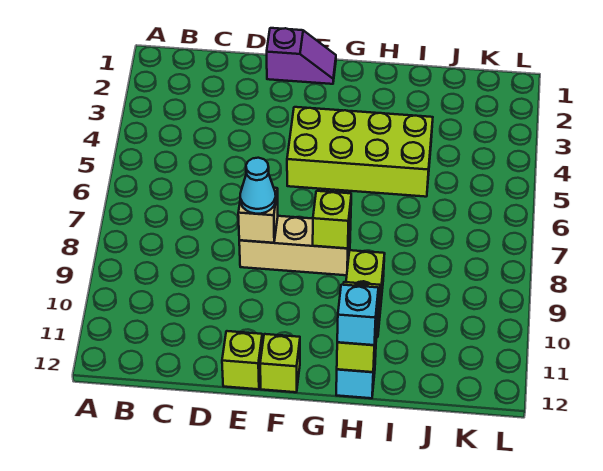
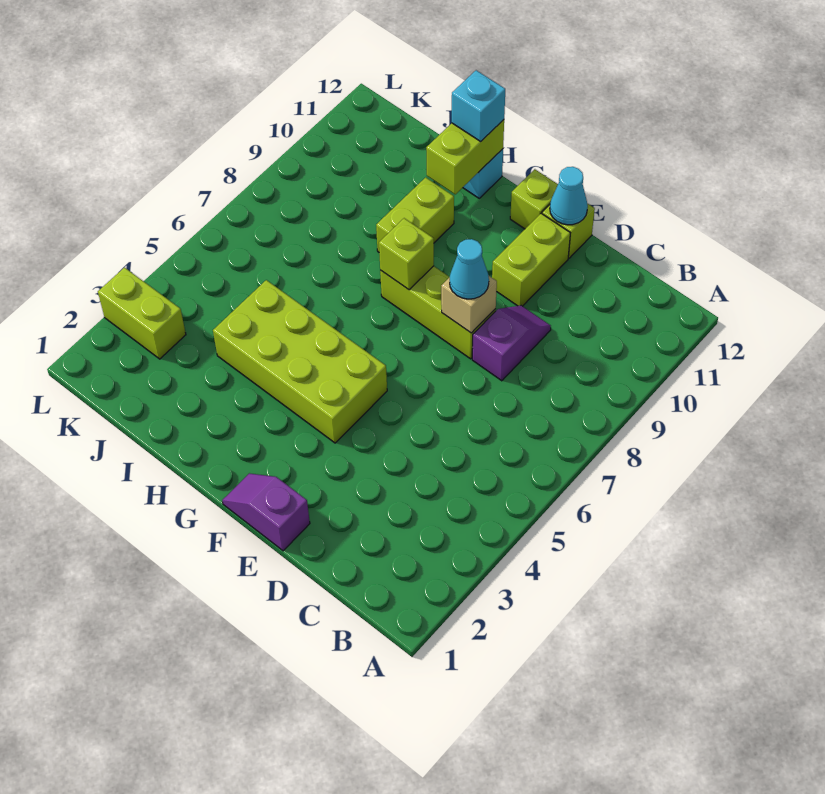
none -> purple slope D8:D9 level 1 top 8
tan brick E8:G8 level 1 -> lime brick E8:G8 level 1
none -> lime brick E10:E11 level 1
none -> cyan cone E12 level 2
none -> lime brick K3:L3 level 1

